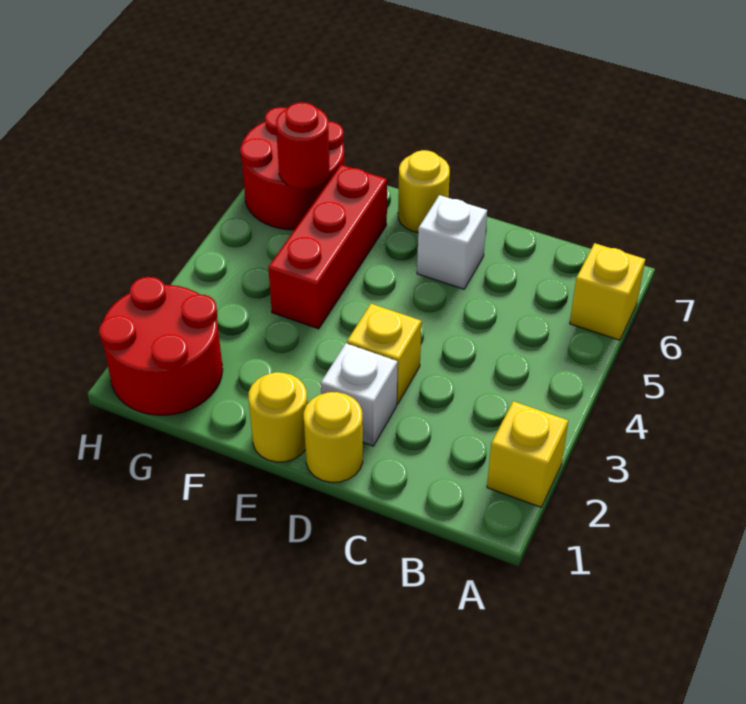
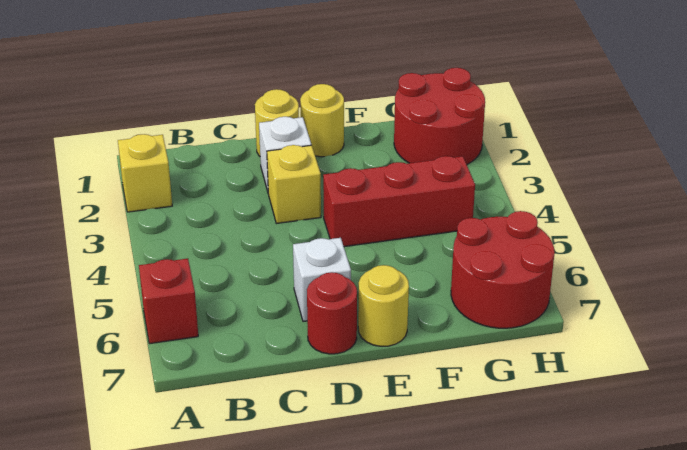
yellow brick A6 level 1 -> red brick A6 level 1
red brick F4:F6 level 1 -> red brick E4:G4 level 1
red round brick G6 level 2 -> red round brick D7 level 1

